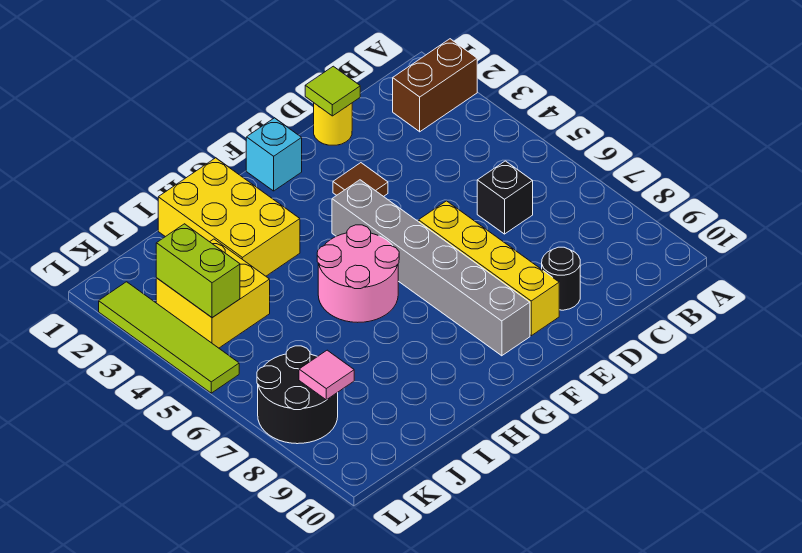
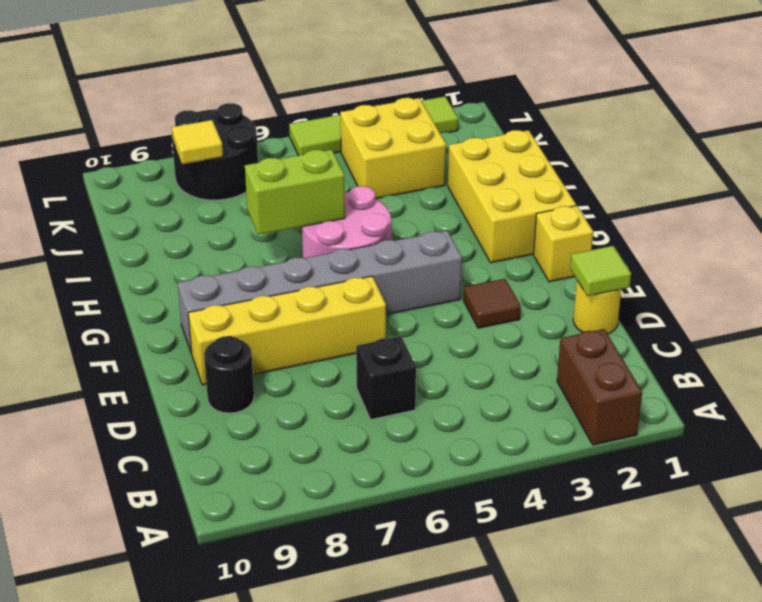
cyan brick F1 level 1 -> yellow brick F1 level 1
yellow brick H1:I3 level 1 -> yellow brick G1:I2 level 1
lime brick K3:K4 level 2 -> lime brick H6:H7 level 2
pink tile K8 level 2 -> yellow tile K8 level 2

